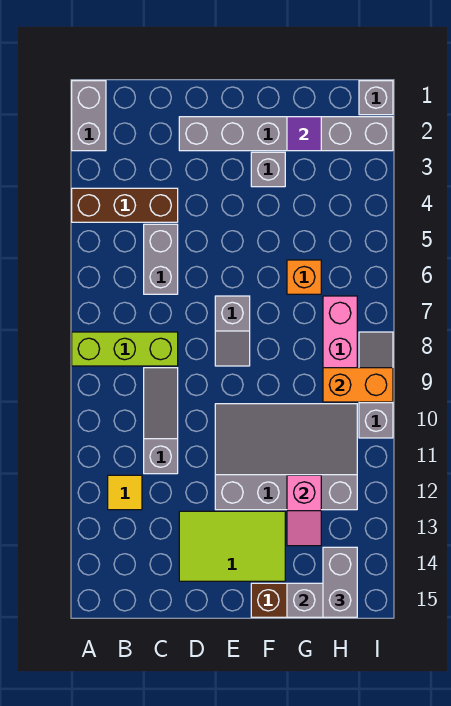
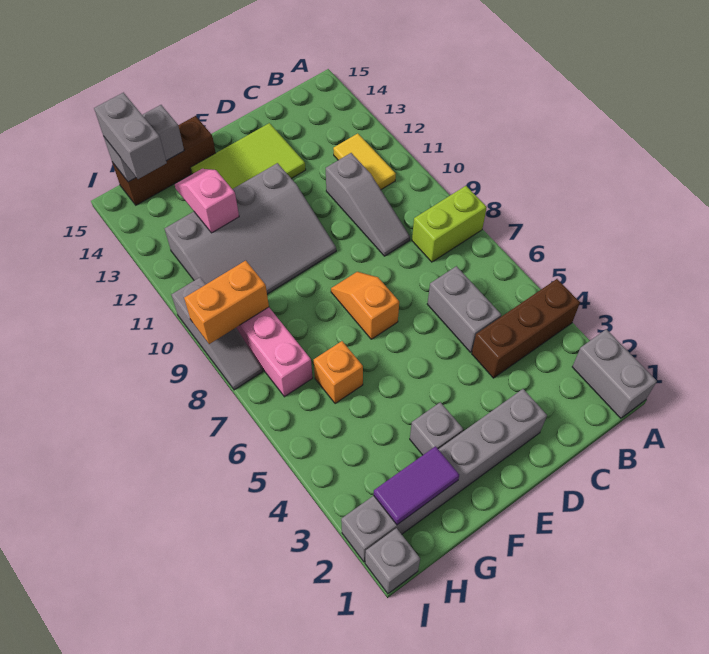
lime brick A8:C8 level 1 -> lime brick A8:B8 level 1
yellow tile B12 level 1 -> yellow tile B11:B12 level 1
grey slope E7:E8 level 1 top 7 -> orange slope E7:E8 level 1 top 7
purple tile G2 level 2 -> purple tile G2:H2 level 2

